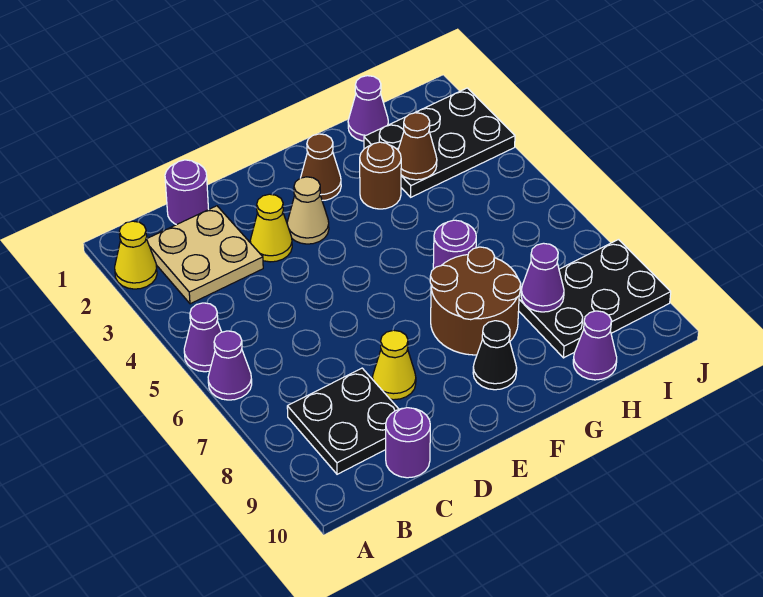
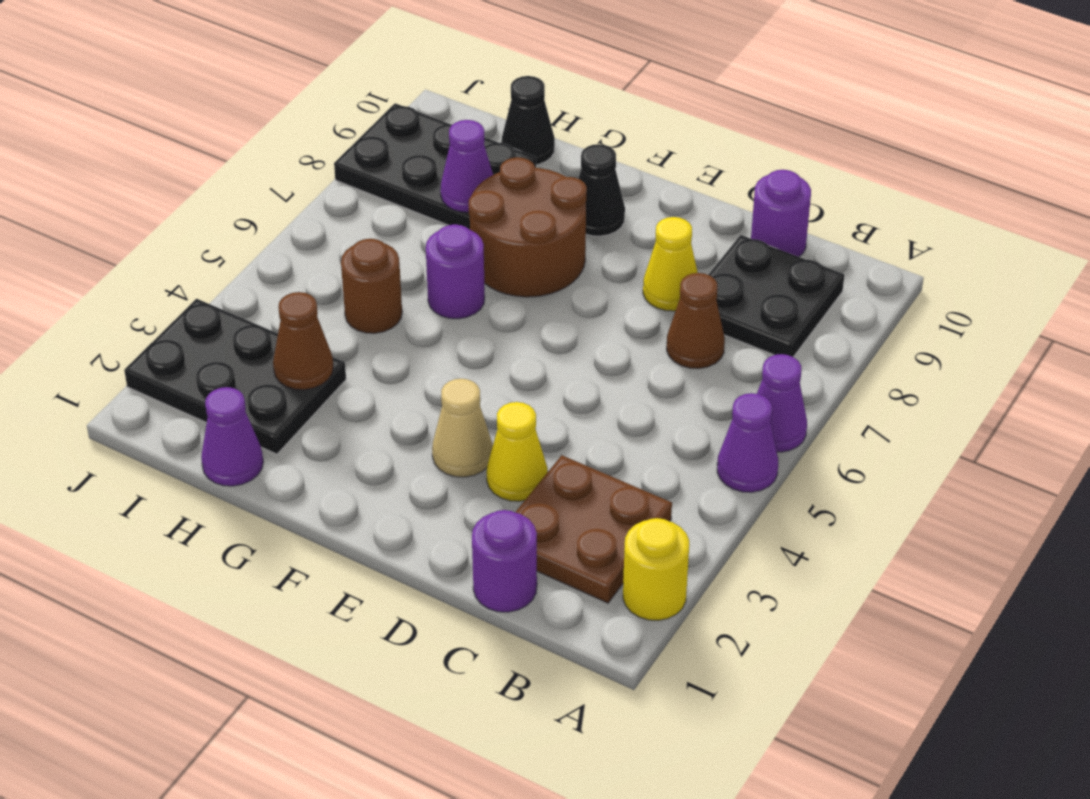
yellow cone A2 level 1 -> yellow round brick A2 level 1
tan plate B2:C3 level 1 -> brown plate B2:C3 level 1
brown cone F2 level 1 -> brown cone C7 level 1
brown round brick G3 level 1 -> brown round brick H5 level 1
purple cone H10 level 1 -> black cone H10 level 1

